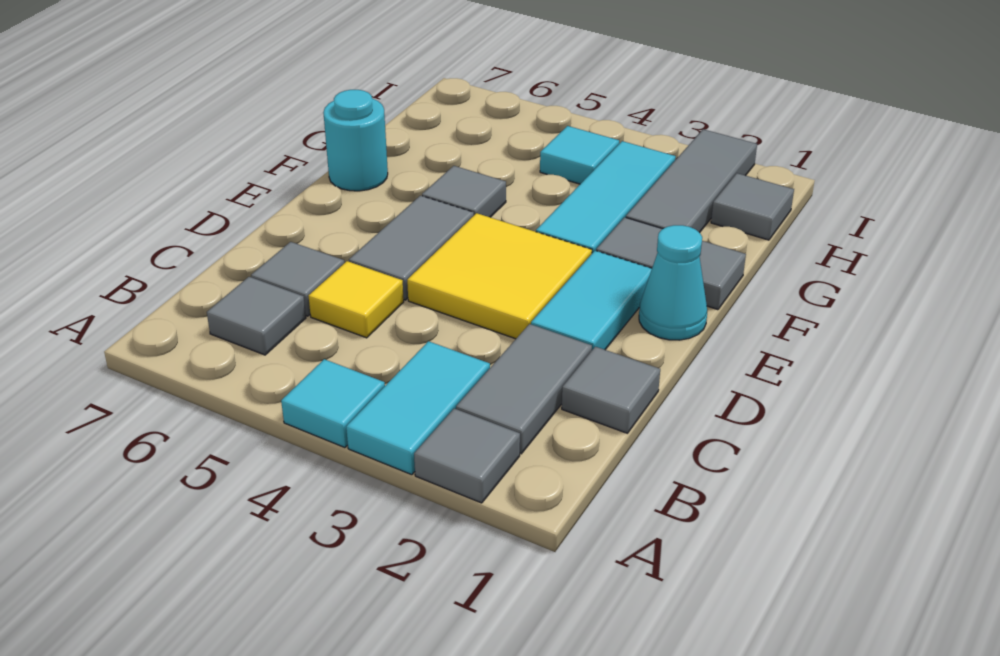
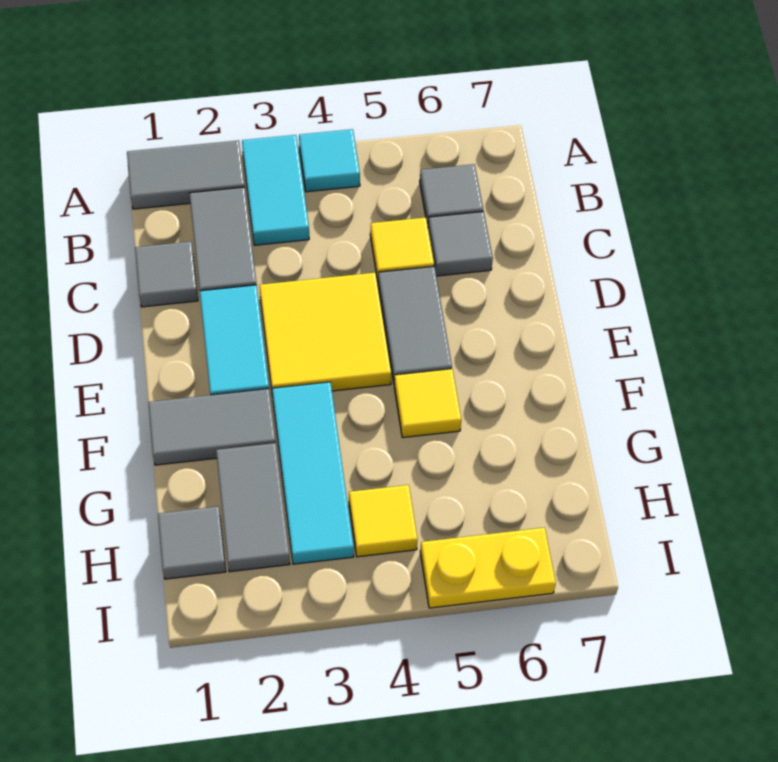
grey tile A2 level 1 -> grey tile A1:A2 level 1
cyan cone E1 level 1 -> none
grey tile F5 level 1 -> yellow tile F5 level 1
cyan round brick F7 level 1 -> none
grey tile G2:I2 level 1 -> grey tile G2:H2 level 1
cyan tile H4 level 1 -> yellow tile H4 level 1
none -> yellow plate I5:I6 level 1

